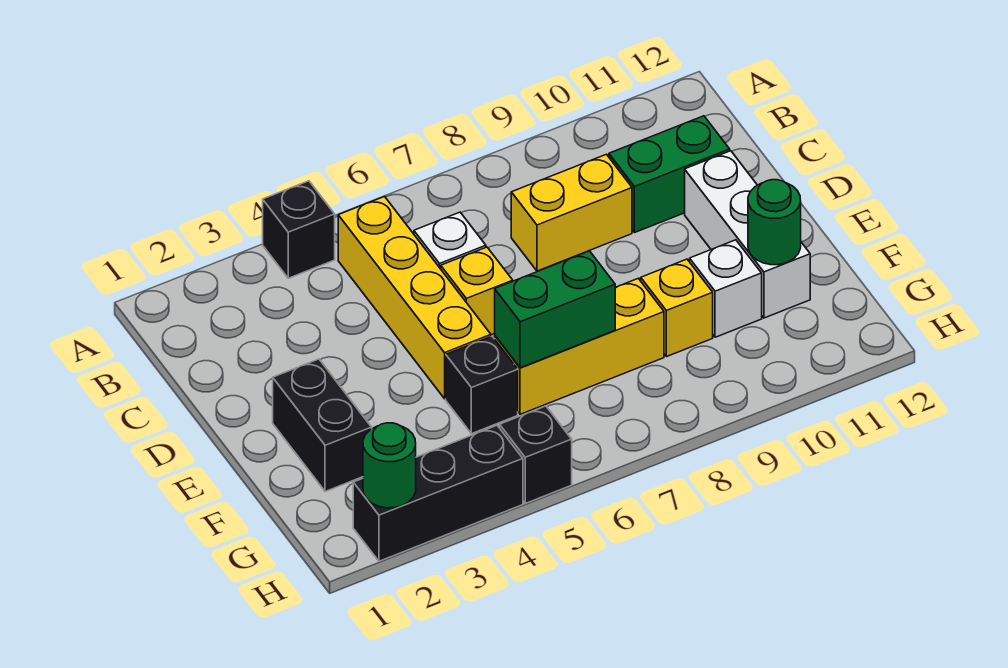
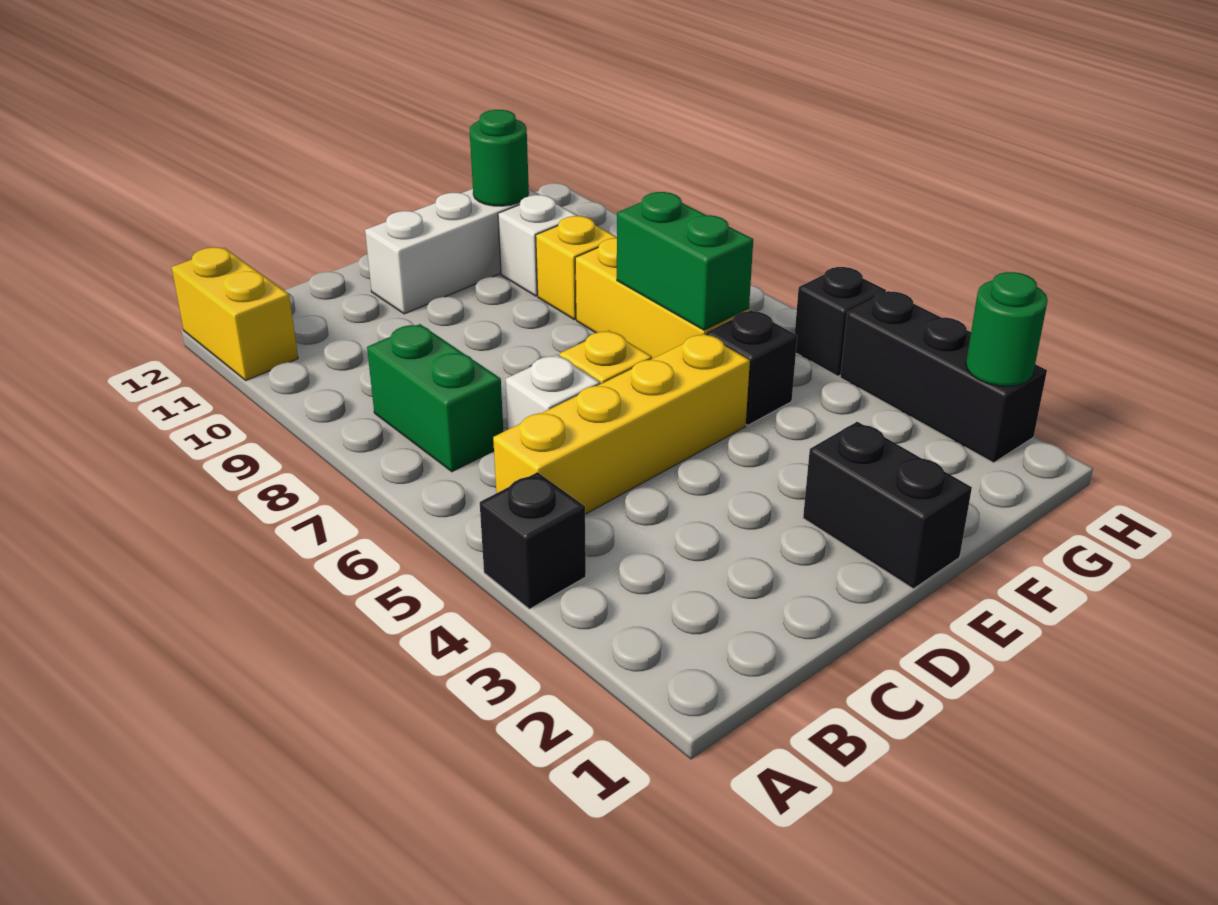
yellow brick C8:C9 level 1 -> yellow brick A11:A12 level 1
green brick C10:C11 level 1 -> green brick B7:B8 level 1
black brick E2:F2 level 1 -> black brick E1:E2 level 1

